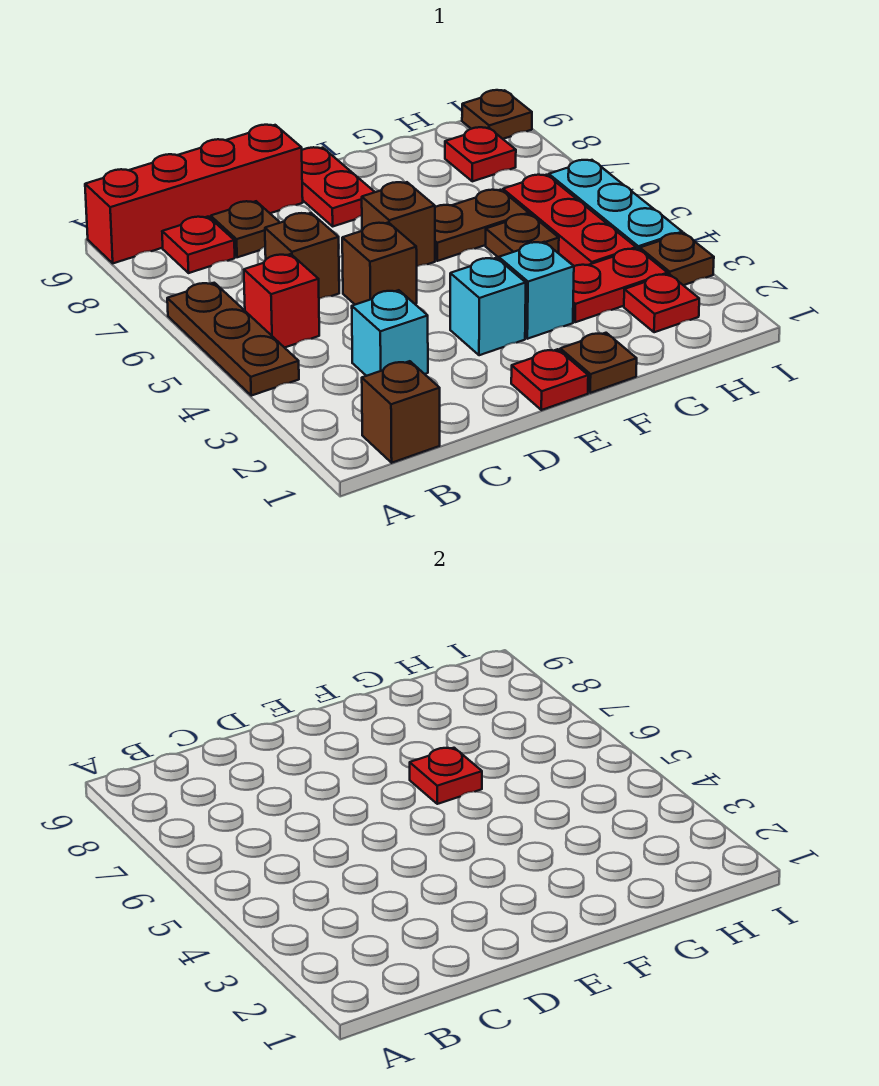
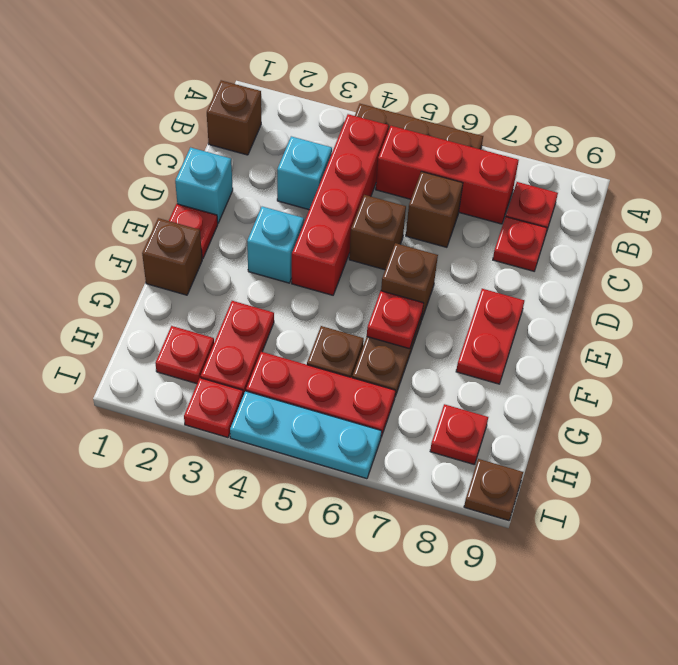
red brick A9:D9 level 1 -> red brick B4:E4 level 1
red brick B5 level 1 -> red brick B5:B7 level 1
brown plate C8 level 1 -> red plate C8 level 1
red plate E8:E9 level 1 -> red plate E8:F8 level 1
brown plate F1 level 1 -> brown brick F1 level 1
cyan brick F3 level 1 -> cyan brick D1 level 1
brown plate I3 level 1 -> red plate I3 level 1

